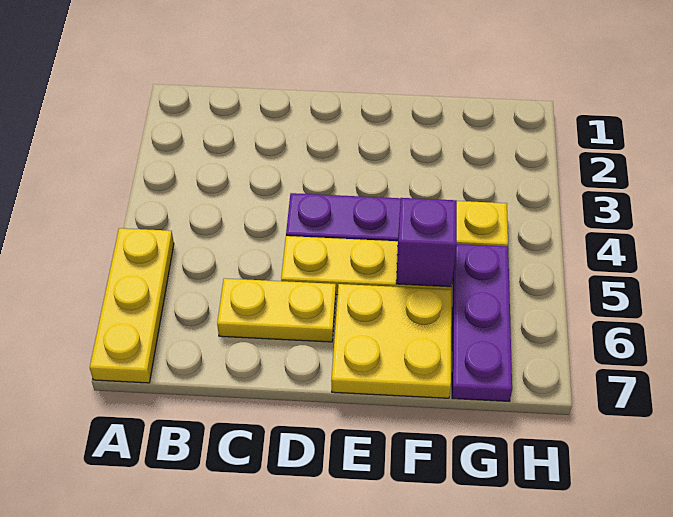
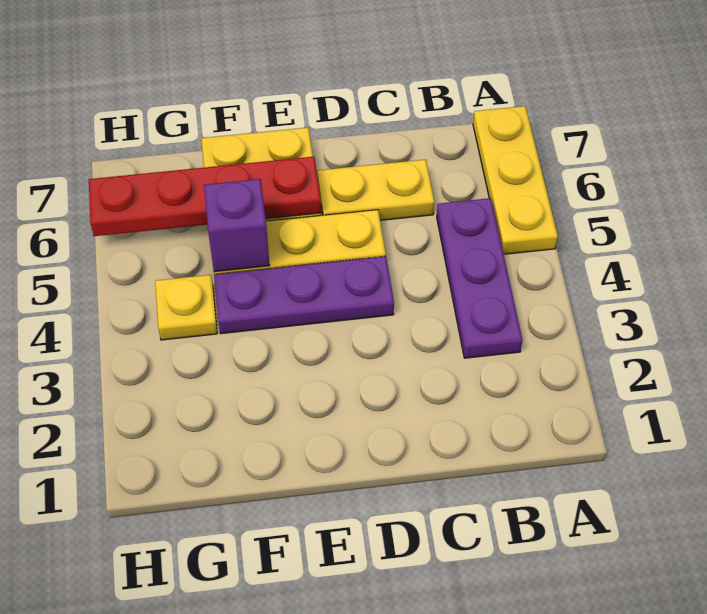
none -> red plate E6:H6 level 2
purple plate G5:G7 level 1 -> purple plate B3:B5 level 1

